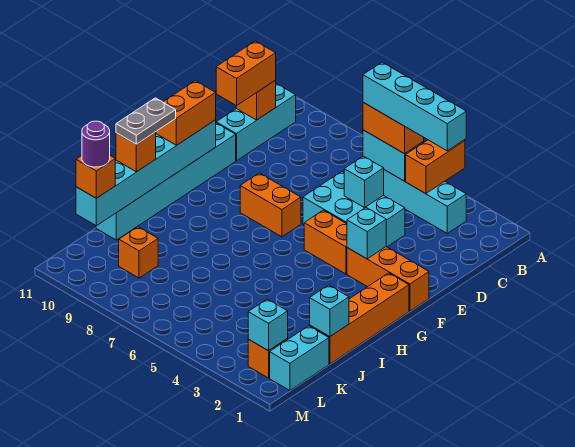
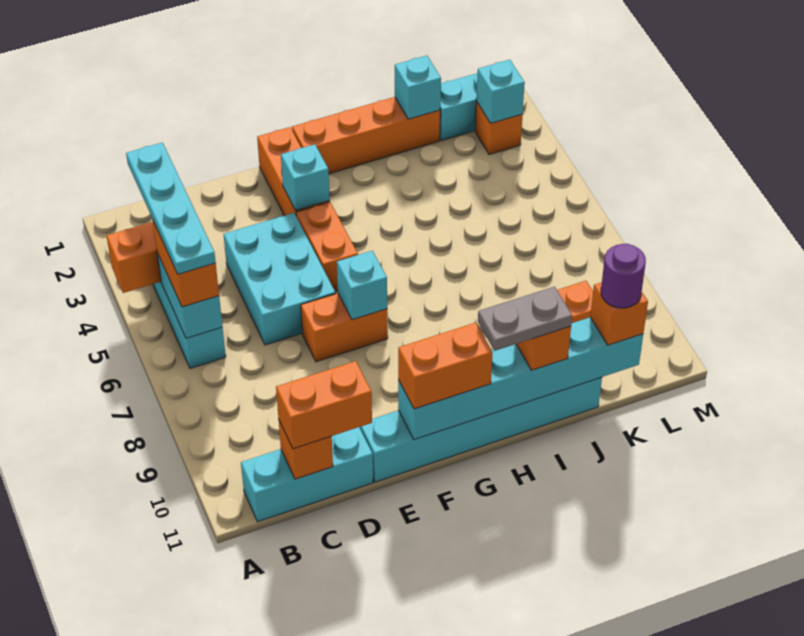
cyan brick B3:B6 level 4 -> cyan plate B3:B6 level 4
cyan brick D5 level 2 -> cyan brick F7 level 2
orange brick F7:F8 level 1 -> orange brick E7:F7 level 1

